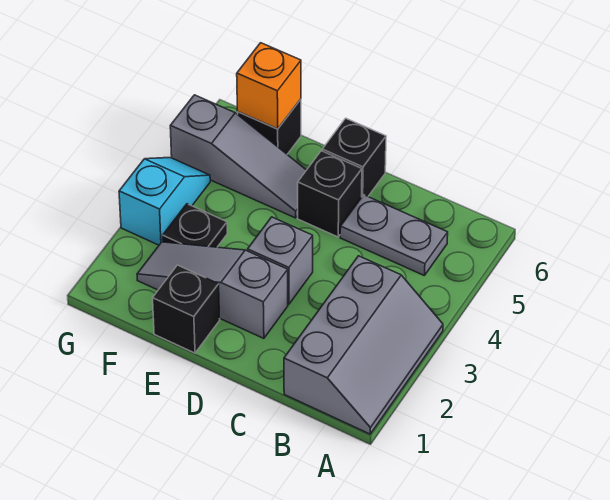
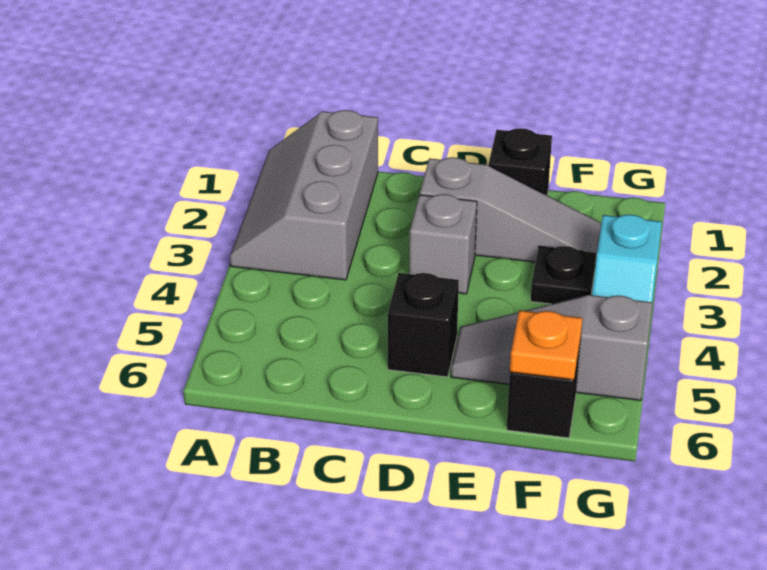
grey plate B5:C5 level 1 -> none
black brick D6 level 1 -> none
orange brick F6 level 2 -> orange plate F6 level 2

